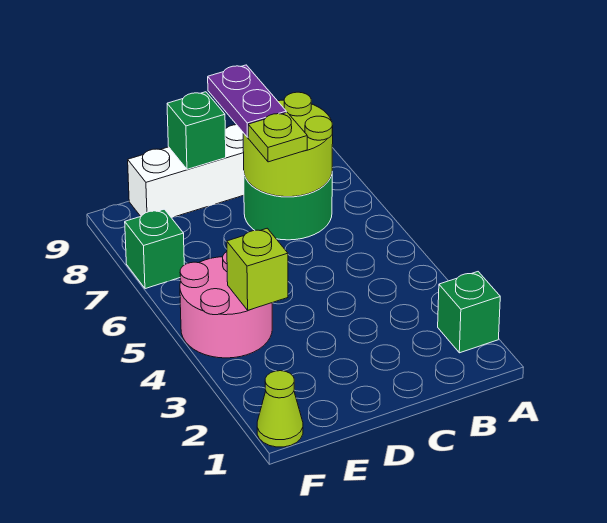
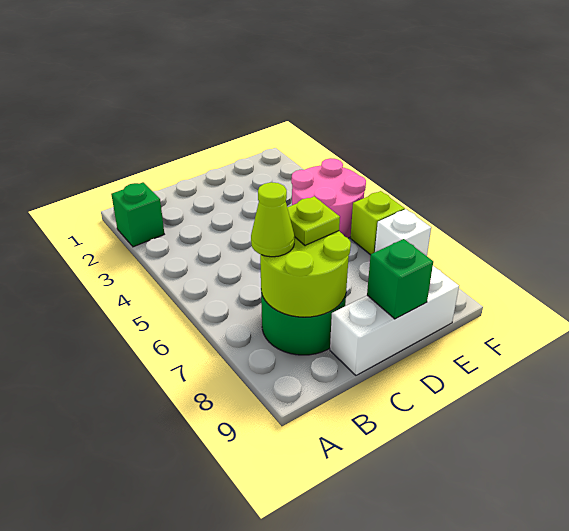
purple plate C8:C9 level 3 -> none
lime brick E4 level 2 -> lime brick F6 level 1
lime cone F1 level 1 -> lime cone B7 level 3
green brick F7 level 1 -> white brick F7 level 1

